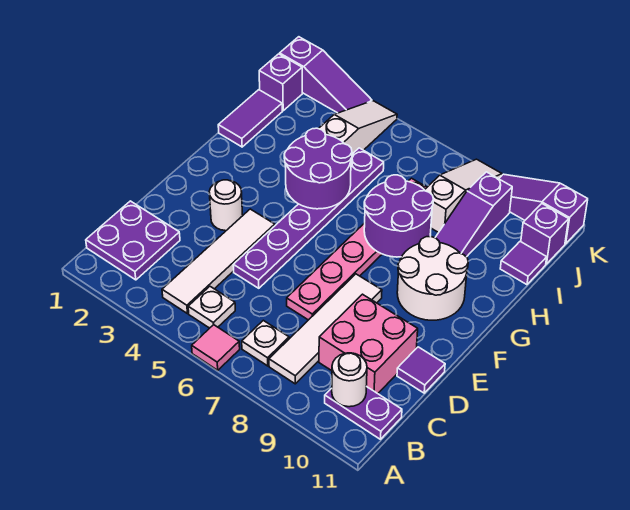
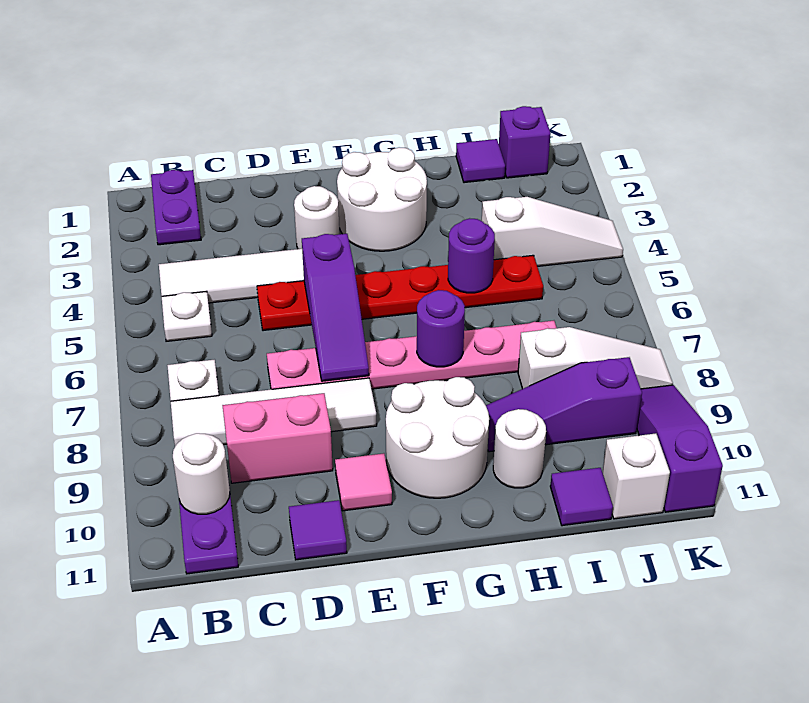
pink tile A6 level 1 -> pink tile E10 level 1
purple plate B1:C2 level 1 -> purple plate B1:B2 level 1
pink brick C9:D10 level 1 -> pink brick C9:D9 level 1
purple plate D5:I5 level 1 -> red plate D5:I5 level 1
none -> white round brick F2:G3 level 1
purple round brick G4:H5 level 2 -> purple round brick H5 level 2
purple round brick G7:H8 level 2 -> purple round brick G7 level 2
purple tile H1:I1 level 1 -> purple tile I1 level 1
none -> white round brick H10 level 1
purple brick J11 level 1 -> white brick J11 level 1
purple slope K1:K3 level 1 top 1 -> purple slope E5:E7 level 2 top 5

